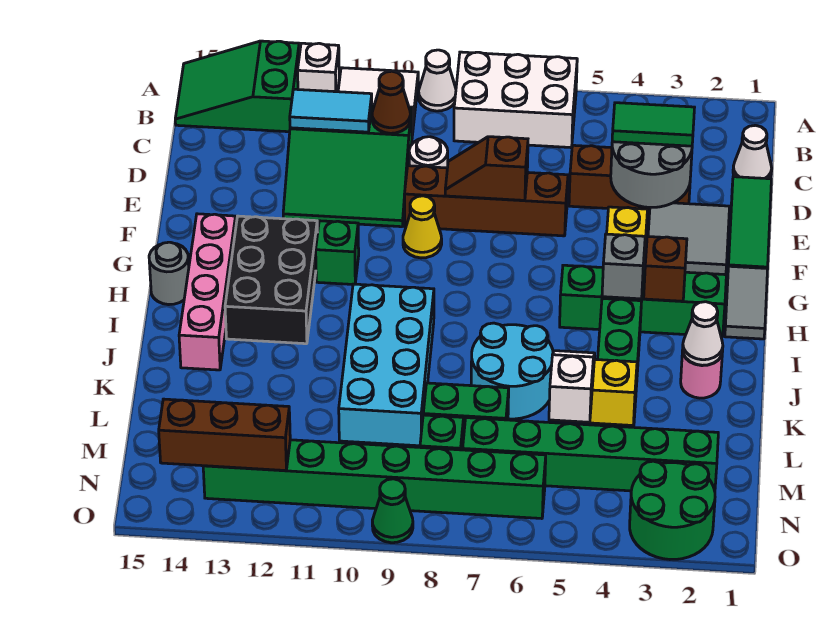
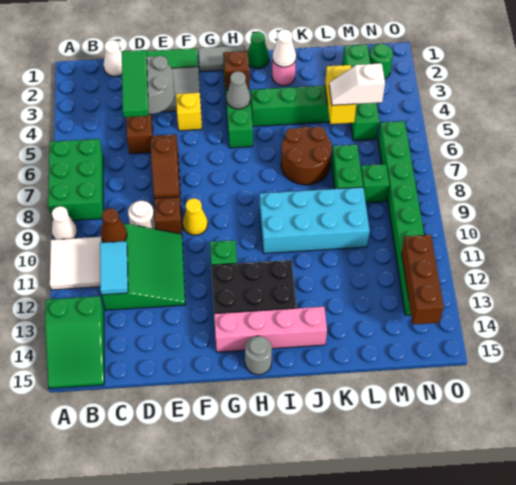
white brick A6:B8 level 1 -> green brick A6:B8 level 1
white brick A12 level 1 -> none
green tile D3:D4 level 3 -> green tile D3:D5 level 3
grey brick H4 level 2 -> grey cone H4 level 2
cyan round brick J6:K7 level 1 -> brown round brick J6:K7 level 1
green brick M2:M7 level 1 -> green brick M2:M5 level 1
green round brick N2:O3 level 1 -> green round brick N2 level 1
green cone O9 level 1 -> green cone I1 level 1

